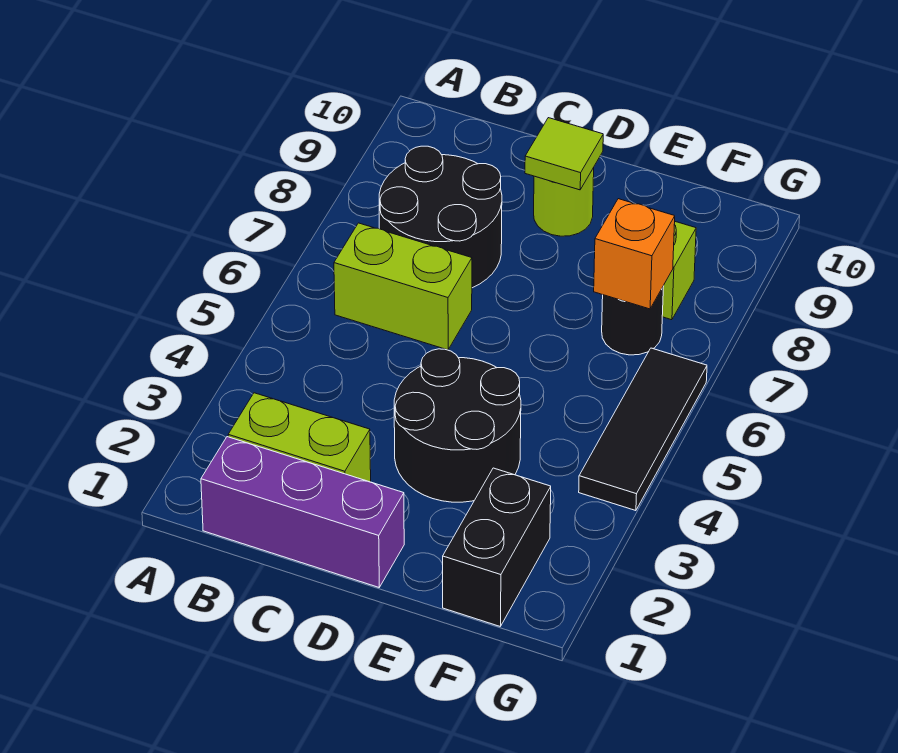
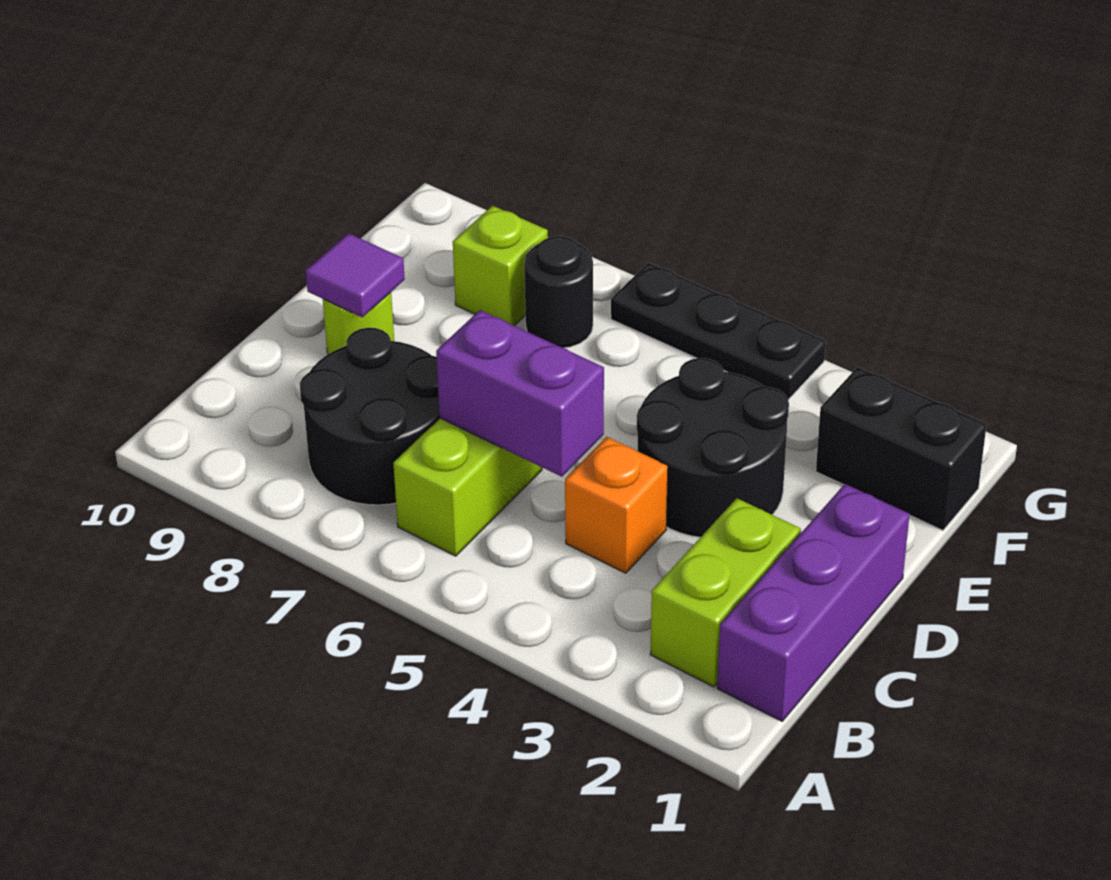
none -> purple brick C5:C6 level 2
lime tile D9 level 2 -> purple tile D9 level 2
orange brick F7 level 2 -> orange brick C4 level 1
black tile G4:G6 level 1 -> black plate G4:G6 level 1

